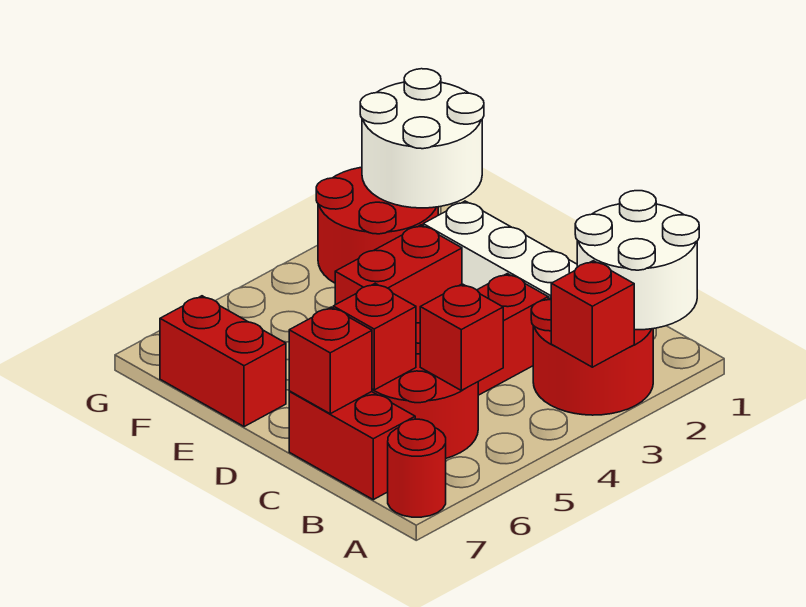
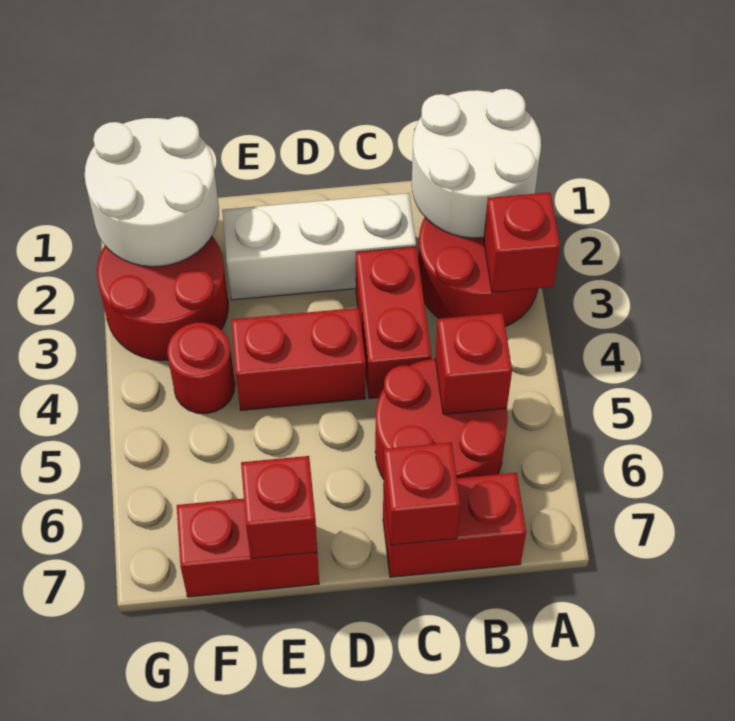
red round brick A7 level 1 -> red round brick F4 level 1
red brick C6 level 2 -> red brick E7 level 2
red brick E3:E4 level 1 -> red brick D4:E4 level 1

